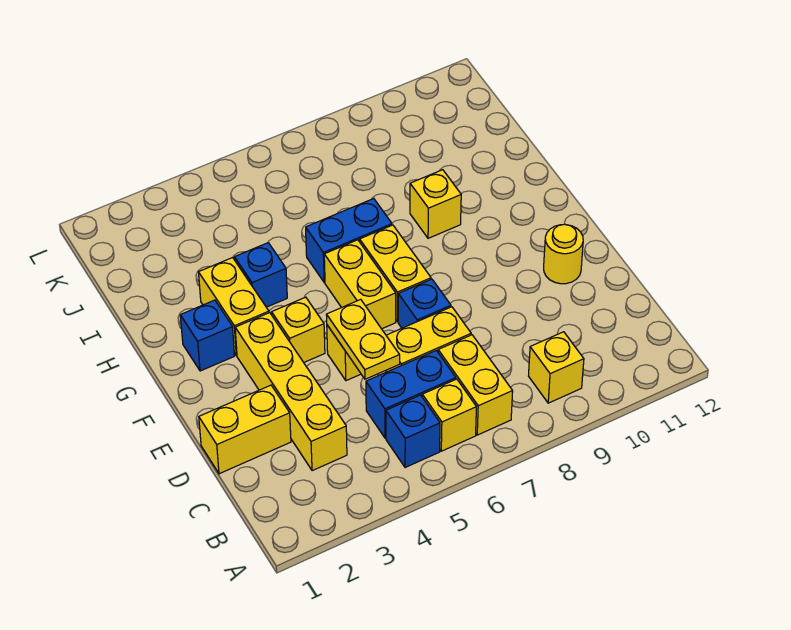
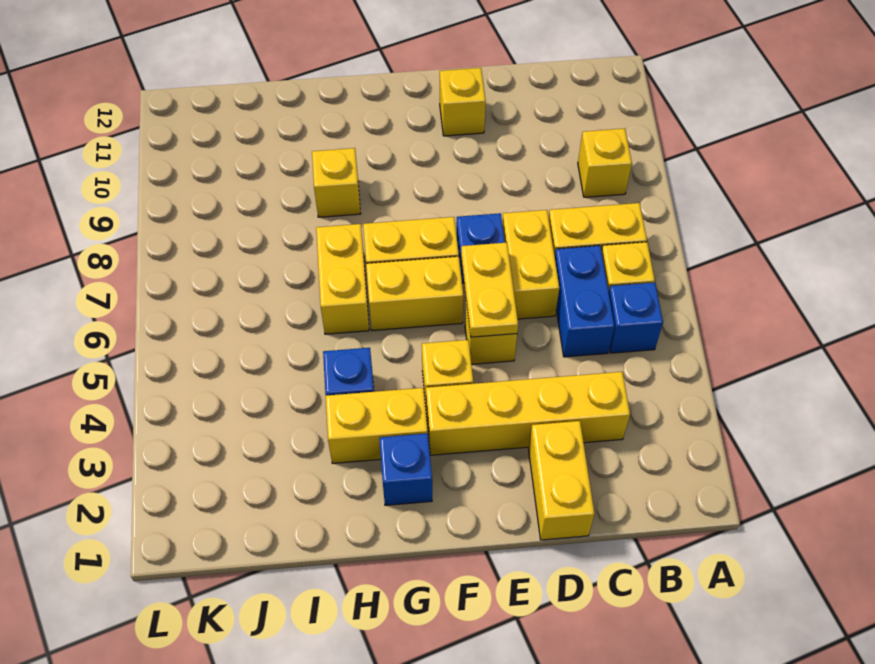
yellow plate D5:E5 level 2 -> yellow plate E5:E6 level 2
yellow round brick E11 level 1 -> yellow brick E11 level 1
blue brick H6:H7 level 1 -> yellow brick H6:H7 level 1

